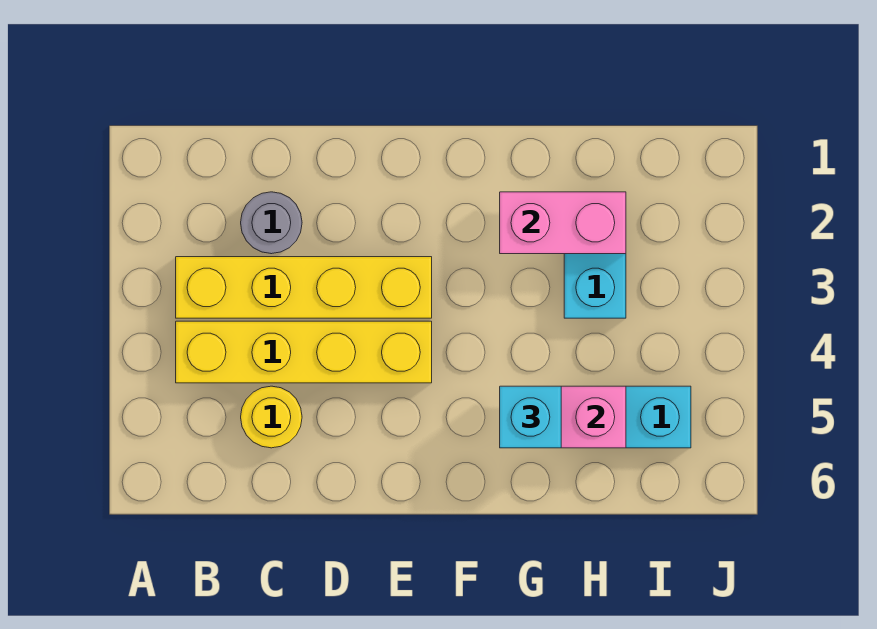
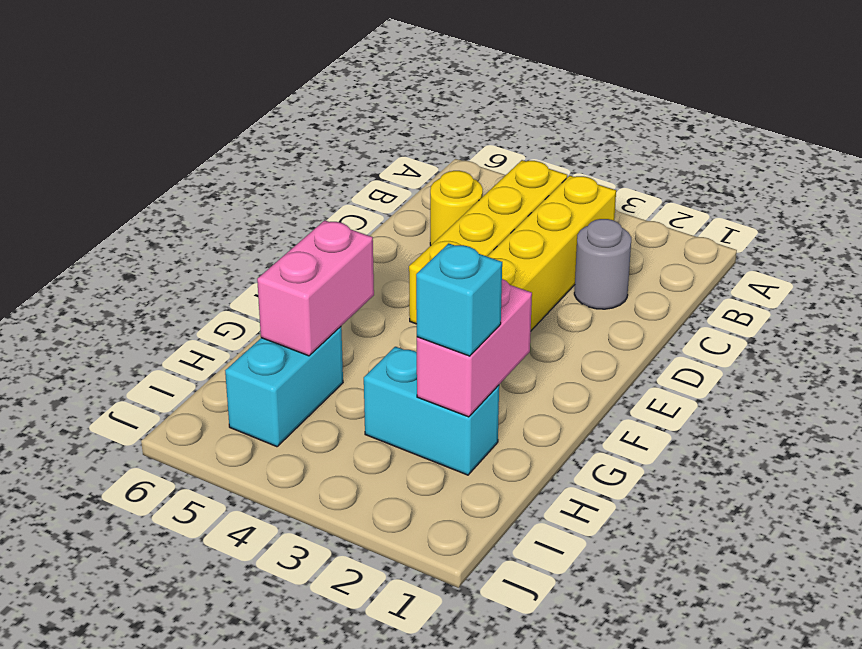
cyan brick G5 level 3 -> cyan brick H2 level 3

